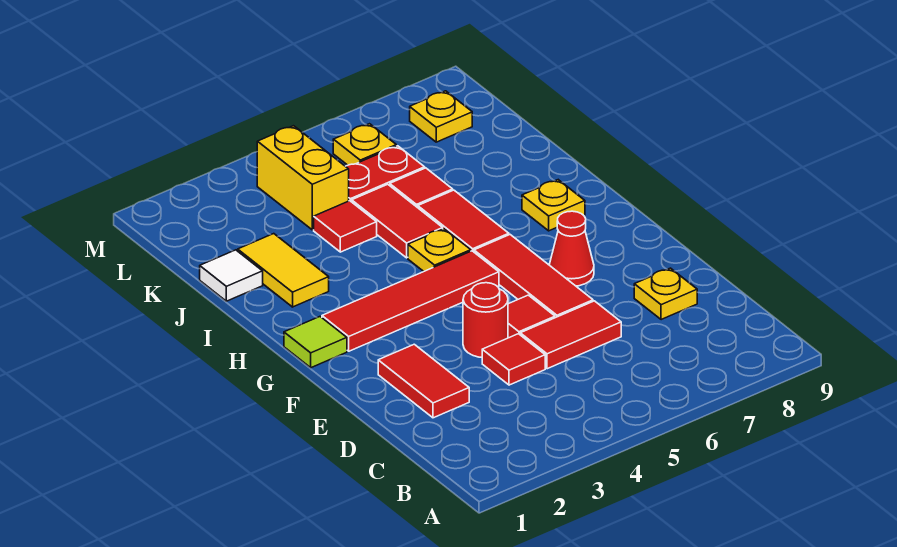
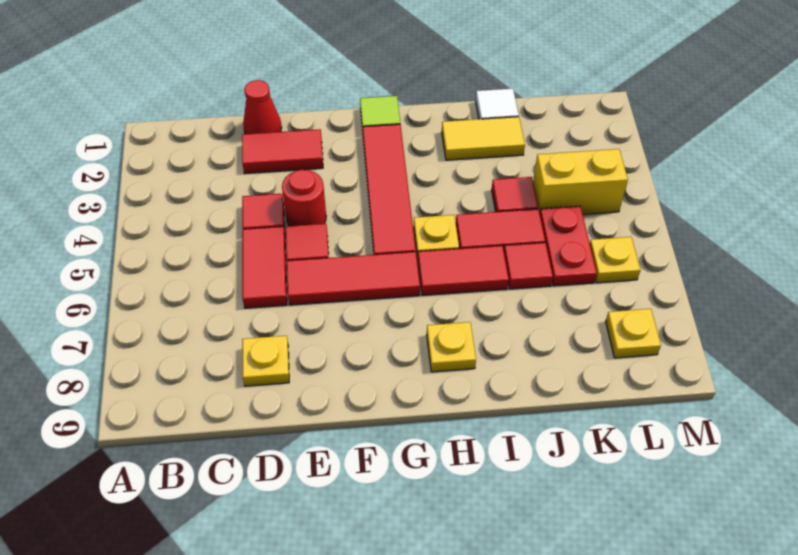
red cone F7 level 1 -> red cone D1 level 1

